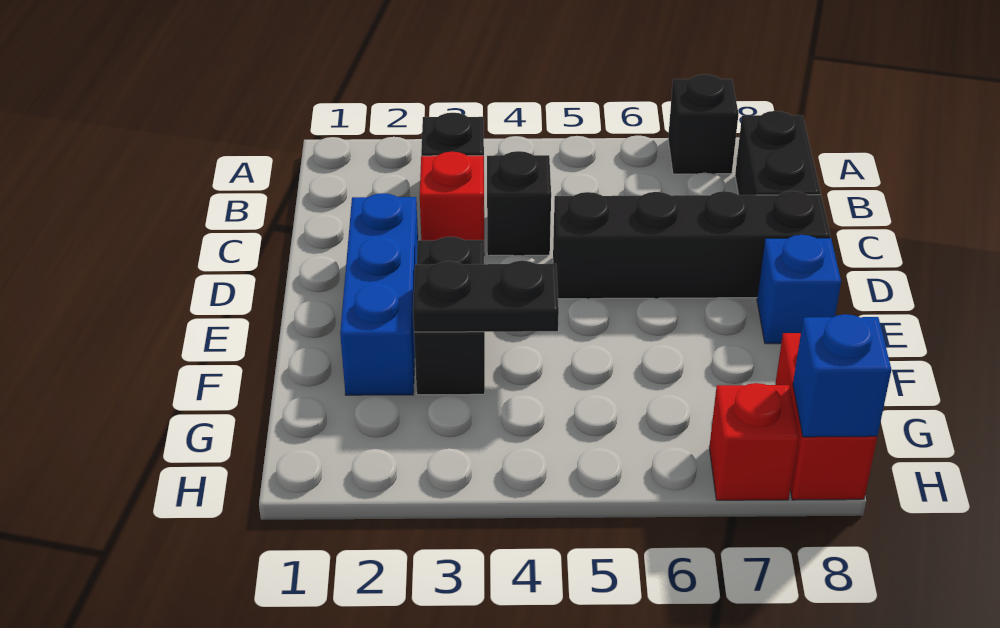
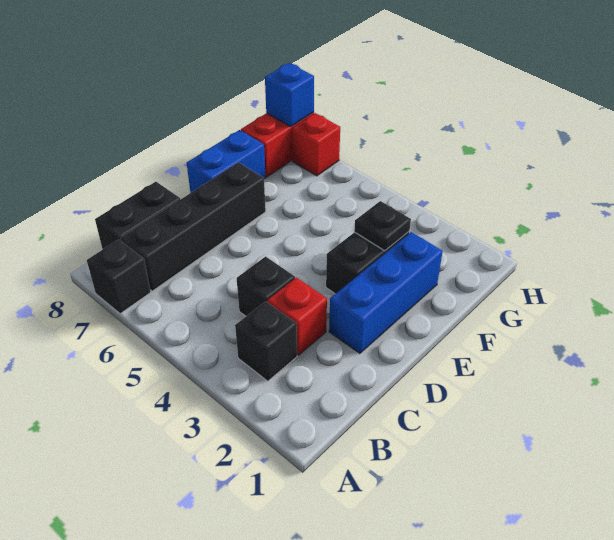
black brick D5:D8 level 1 -> black brick B7:E7 level 1
blue brick E8 level 1 -> blue brick E8:F8 level 1
black plate F3:F4 level 2 -> black plate F3 level 2

